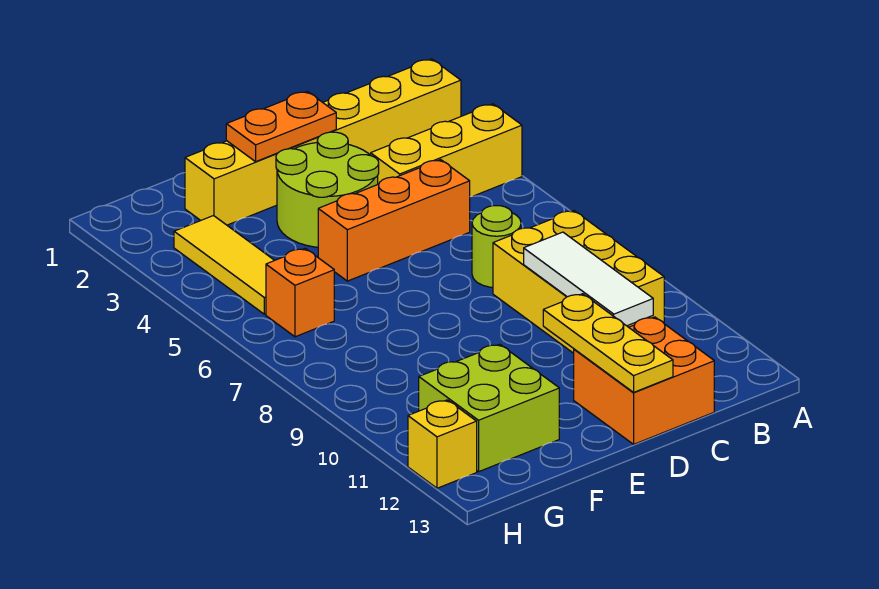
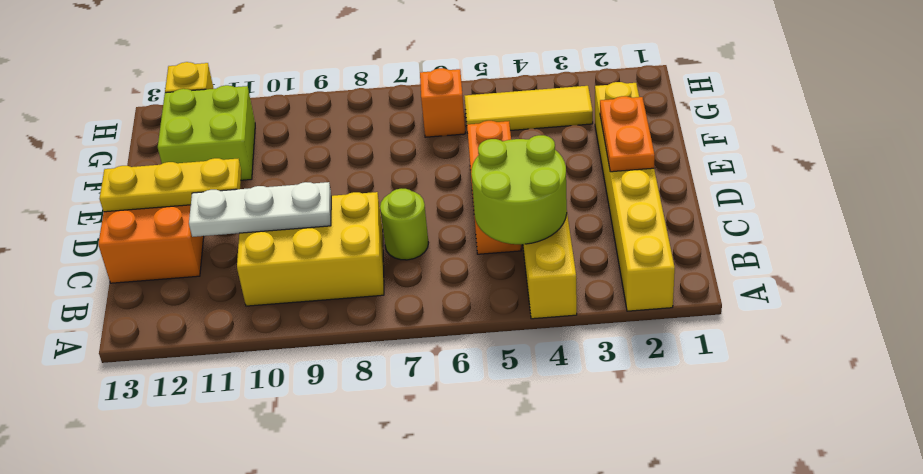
white tile C9:C11 level 2 -> white plate C9:C11 level 2
lime round brick D3:E4 level 1 -> lime round brick B4:C5 level 2

